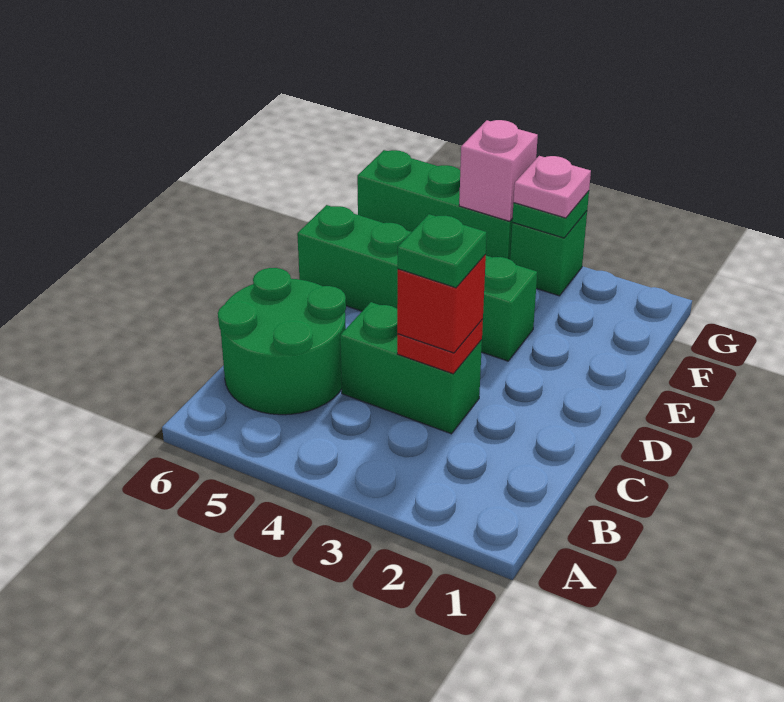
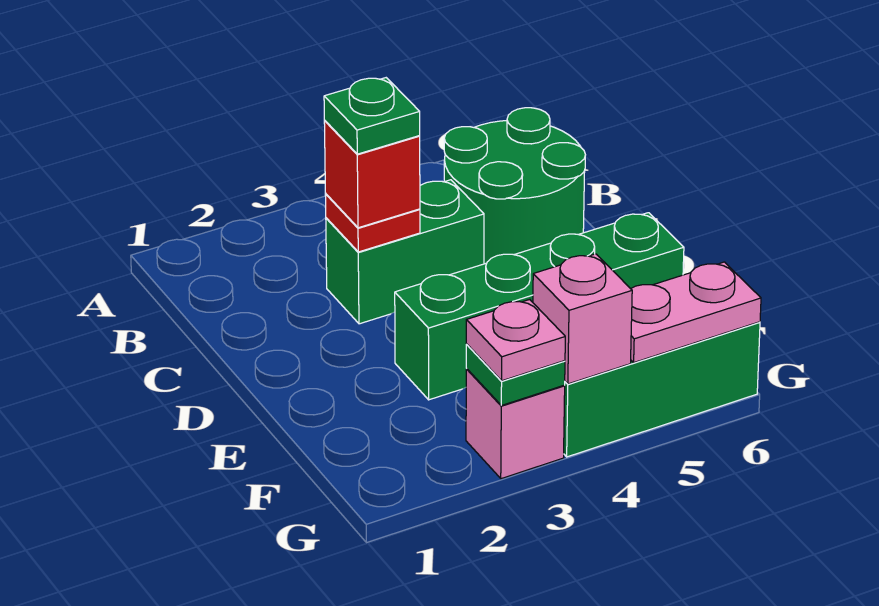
green brick G3 level 1 -> pink brick G3 level 1
none -> pink plate G5:G6 level 2

